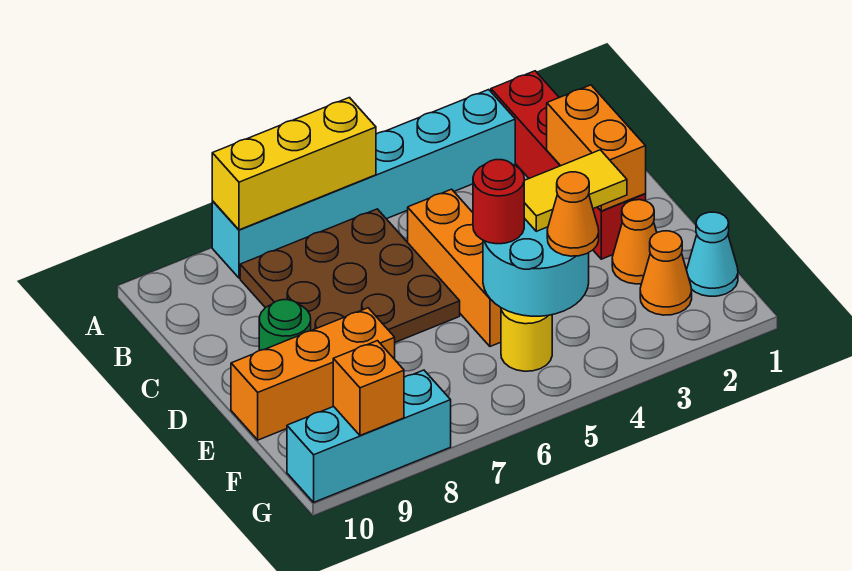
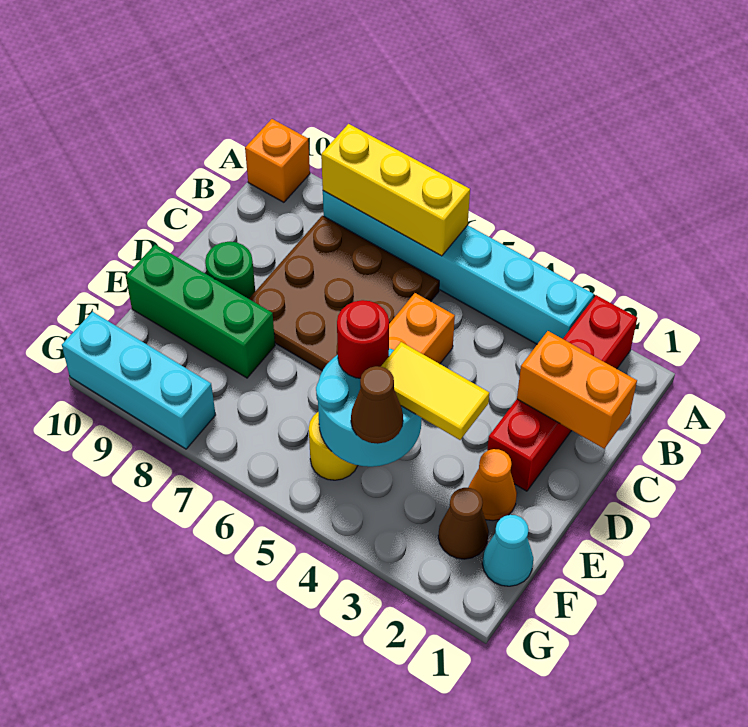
orange brick C2:D2 level 2 -> orange brick C1:C2 level 2
orange brick E8:E10 level 1 -> green brick E8:E10 level 1
orange cone F2 level 1 -> brown cone F2 level 1
orange cone F4 level 3 -> brown cone F4 level 3
orange brick G9 level 2 -> orange brick A10 level 1

